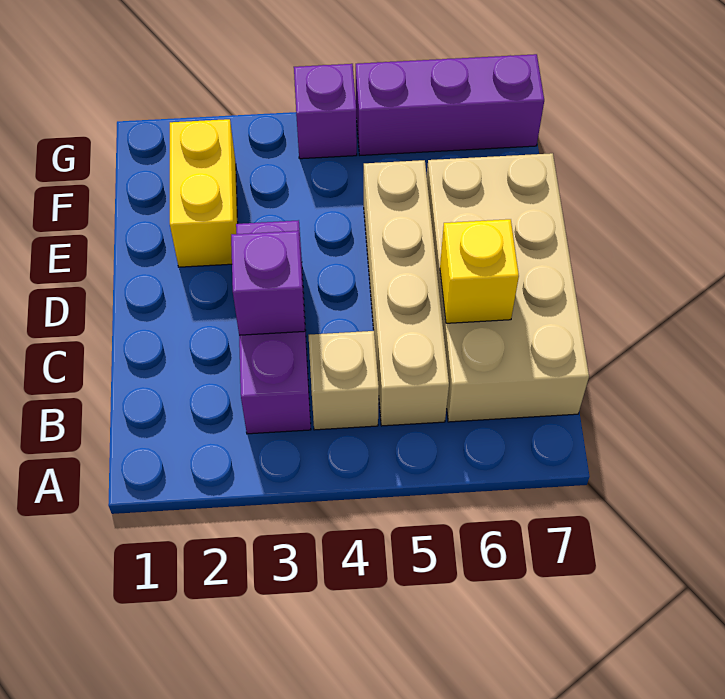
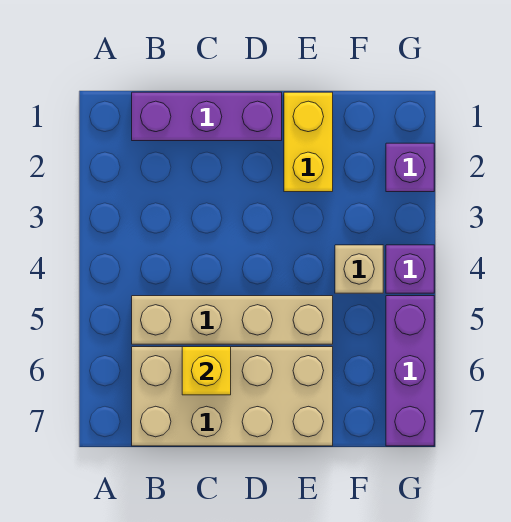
purple brick B3:D3 level 1 -> purple brick B1:D1 level 1
tan brick B4 level 1 -> tan brick F4 level 1
purple brick C3 level 2 -> purple brick G2 level 1
yellow brick E2:F2 level 1 -> yellow brick E1:E2 level 1

